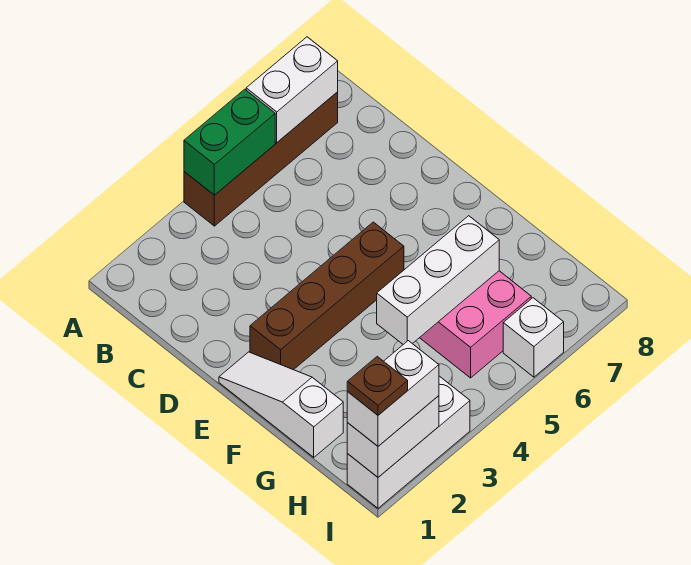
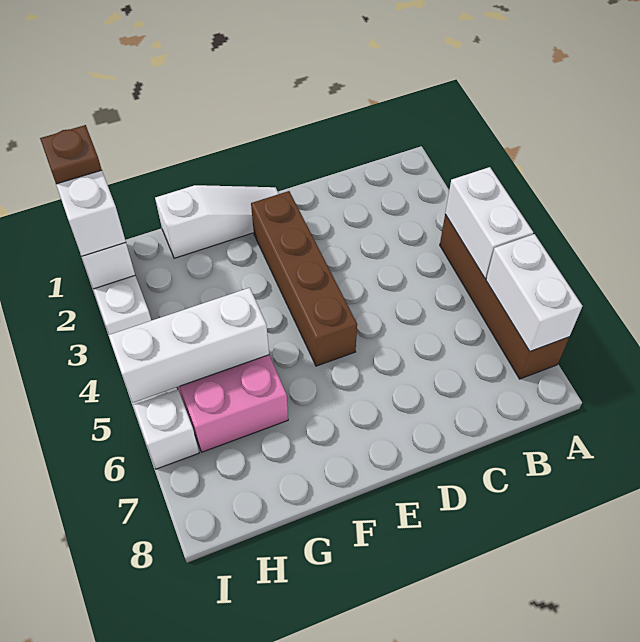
green brick A4:A5 level 2 -> white brick A4:A5 level 2
white brick G4:G6 level 2 -> white brick G5:I5 level 2

